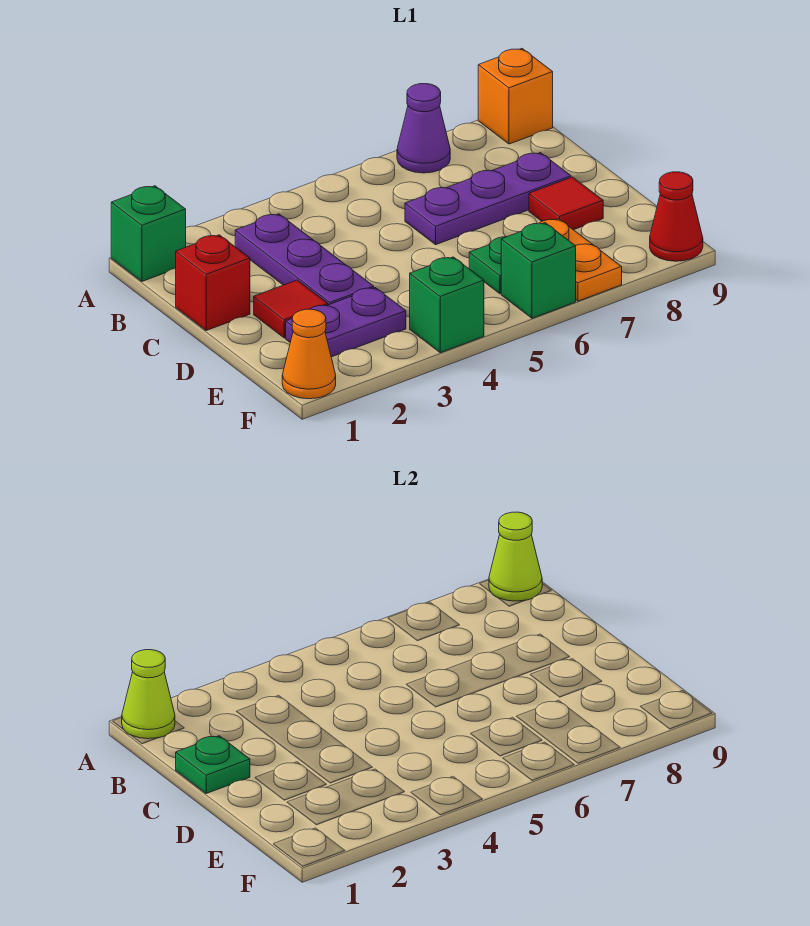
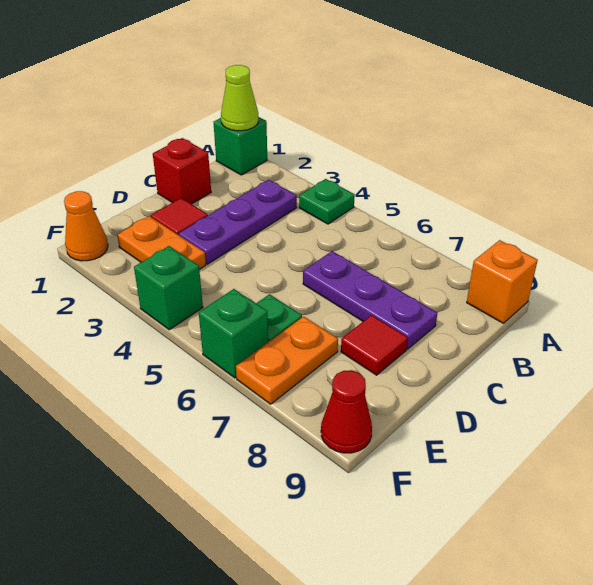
purple cone A7 level 1 -> none
lime cone A9 level 2 -> none
green plate C1 level 2 -> green plate A4 level 1
purple plate E2:E3 level 1 -> orange plate E2:E3 level 1

